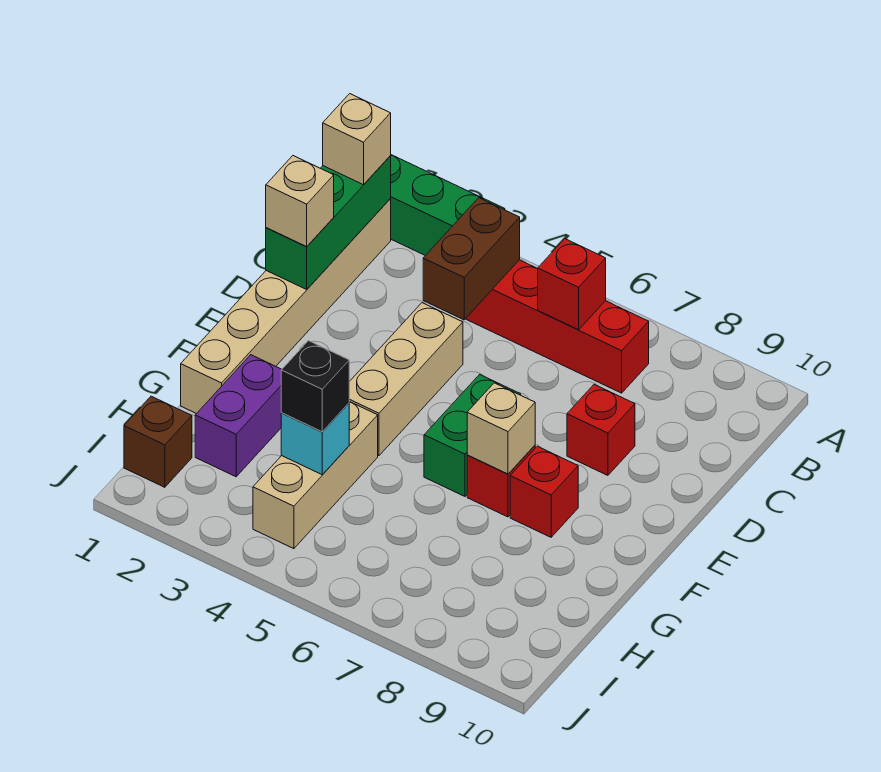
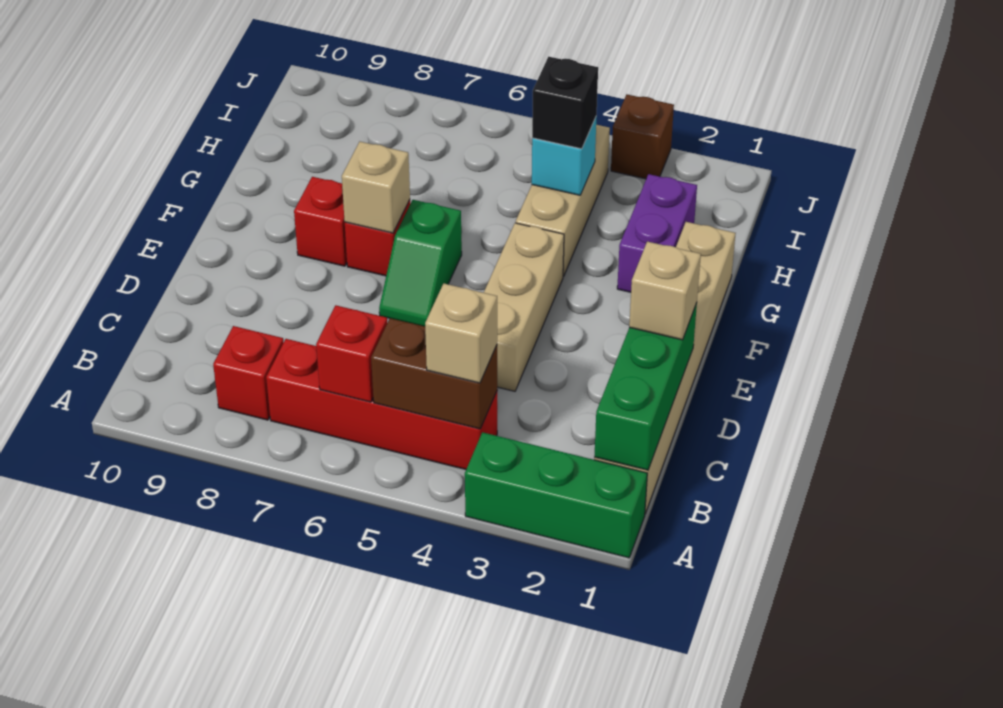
tan brick B1 level 3 -> tan brick B4 level 3
brown brick B4:C4 level 2 -> brown brick B4:B5 level 2
red brick D8 level 1 -> red brick B8 level 1
green brick E6:F6 level 1 -> green slope E6:F6 level 1 top F
brown brick I1 level 1 -> brown brick J3 level 1

